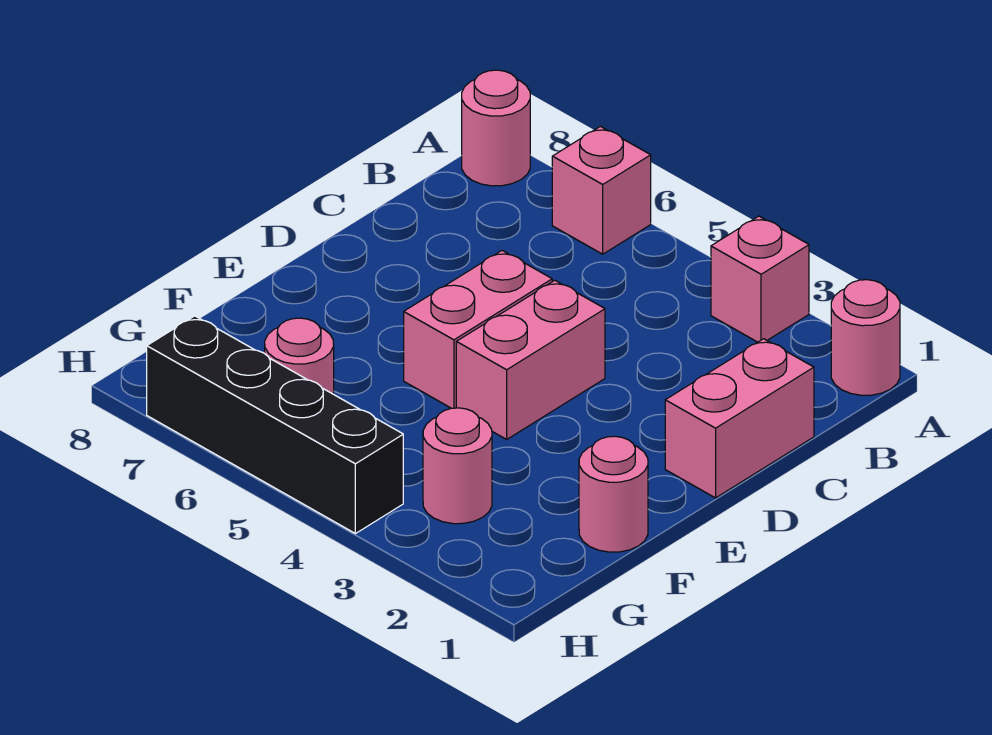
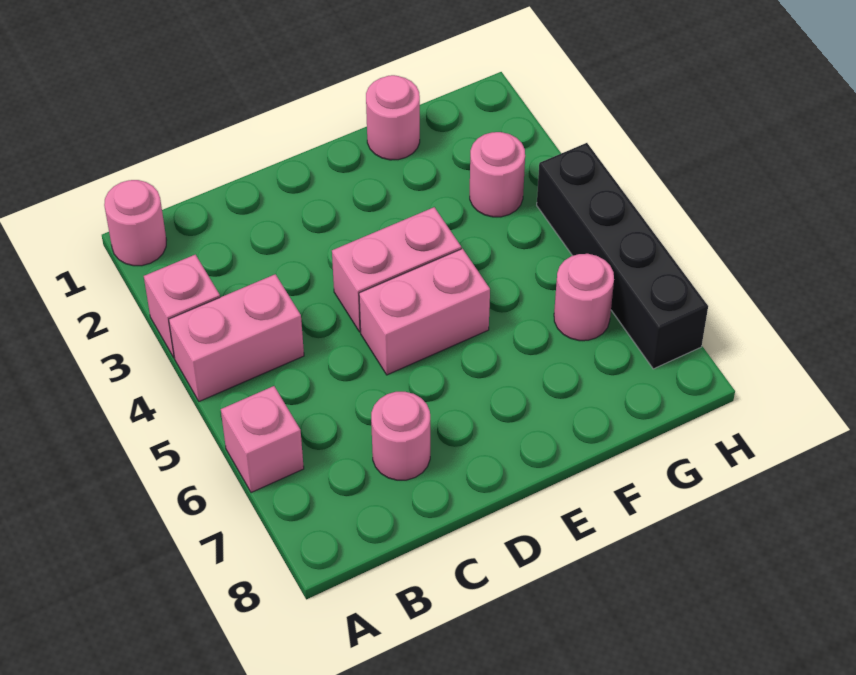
pink round brick A8 level 1 -> pink round brick C7 level 1
pink brick C1:D1 level 1 -> pink brick A4:B4 level 1

